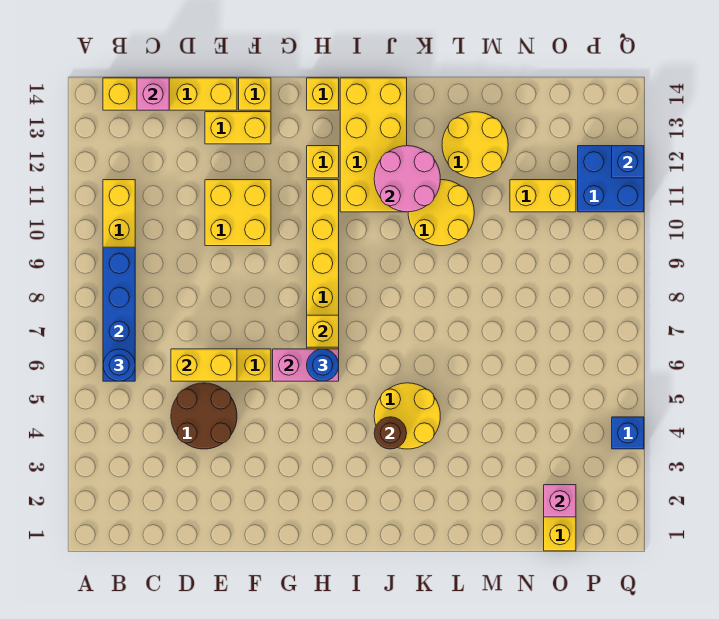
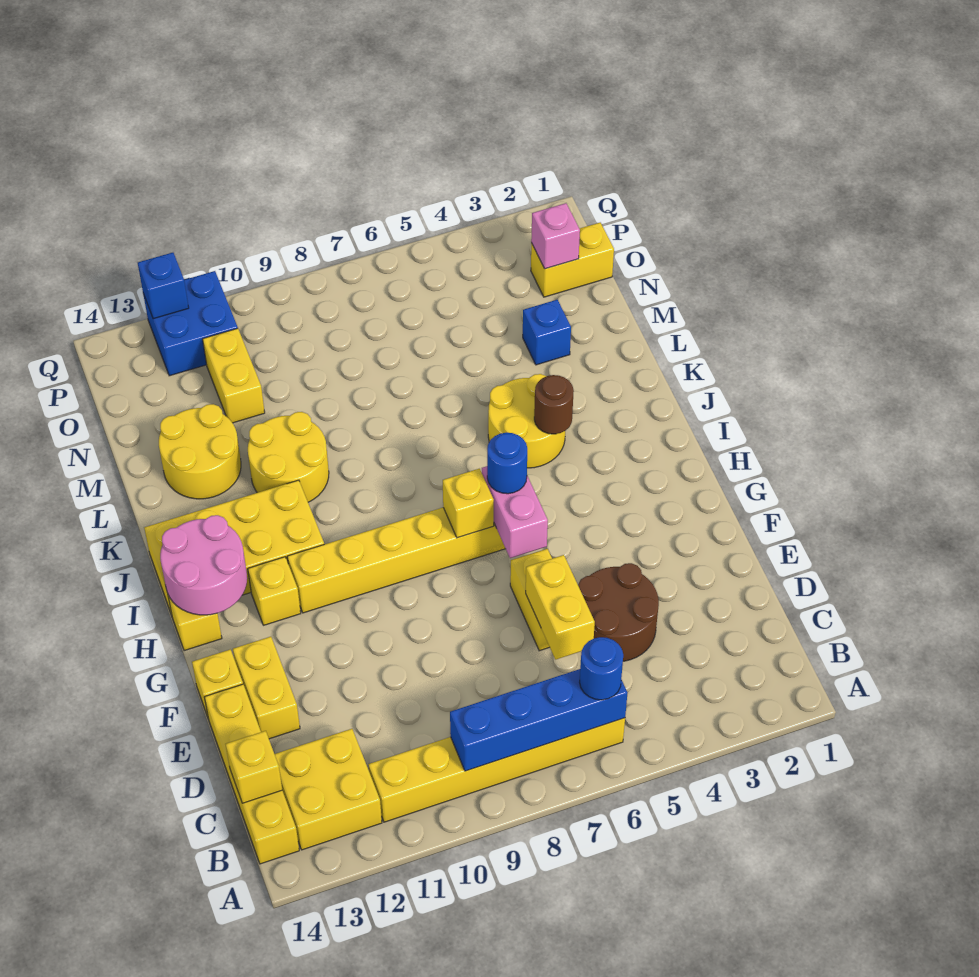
pink brick C14 level 2 -> yellow brick C14 level 2
yellow brick E10:F11 level 1 -> yellow brick B12:C13 level 1
pink round brick J11:K12 level 2 -> pink round brick H13:I14 level 2
blue brick Q4 level 1 -> blue brick M3 level 1

